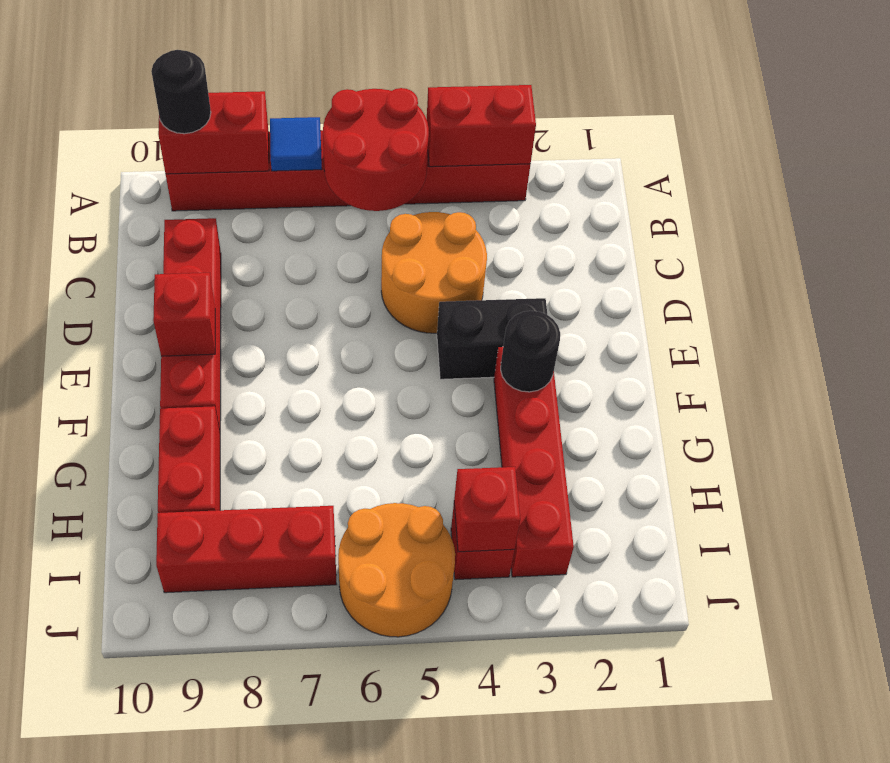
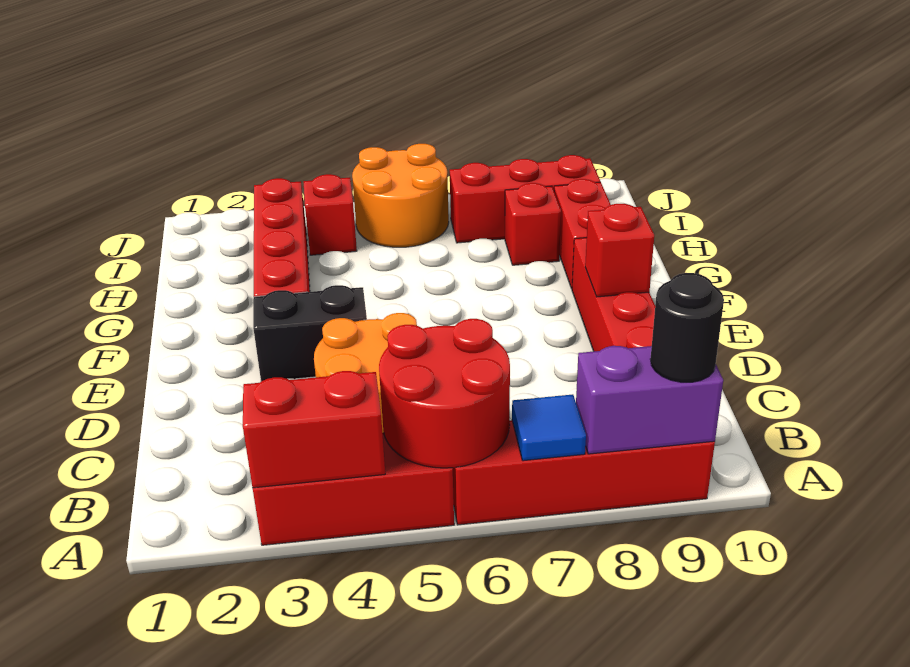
red brick A8:A9 level 2 -> purple brick A8:A9 level 2
black round brick F3 level 2 -> none
red brick I4 level 2 -> red brick H8 level 1

